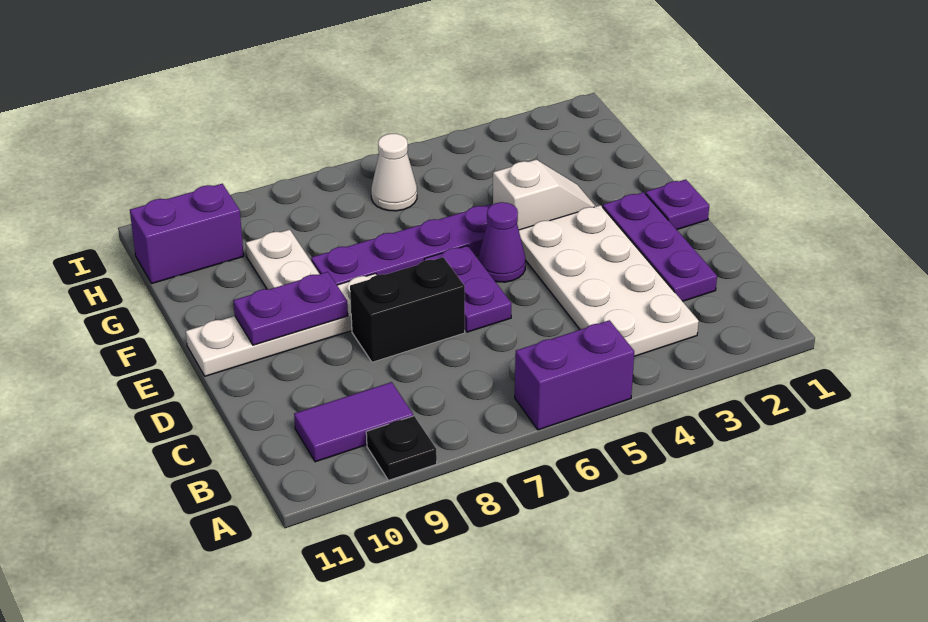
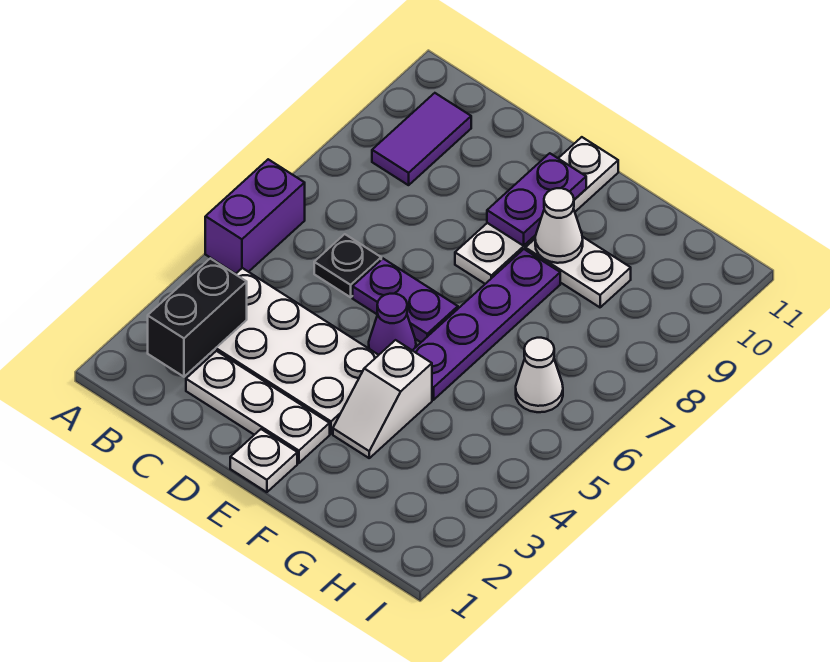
black plate A9 level 1 -> black plate C6 level 1
purple plate C2:E2 level 1 -> white plate C2:E2 level 1
black brick D7:D8 level 1 -> black brick B2:B3 level 2
purple plate E1 level 1 -> white plate E1 level 1
none -> white cone F9 level 2
purple brick H10:H11 level 1 -> none

